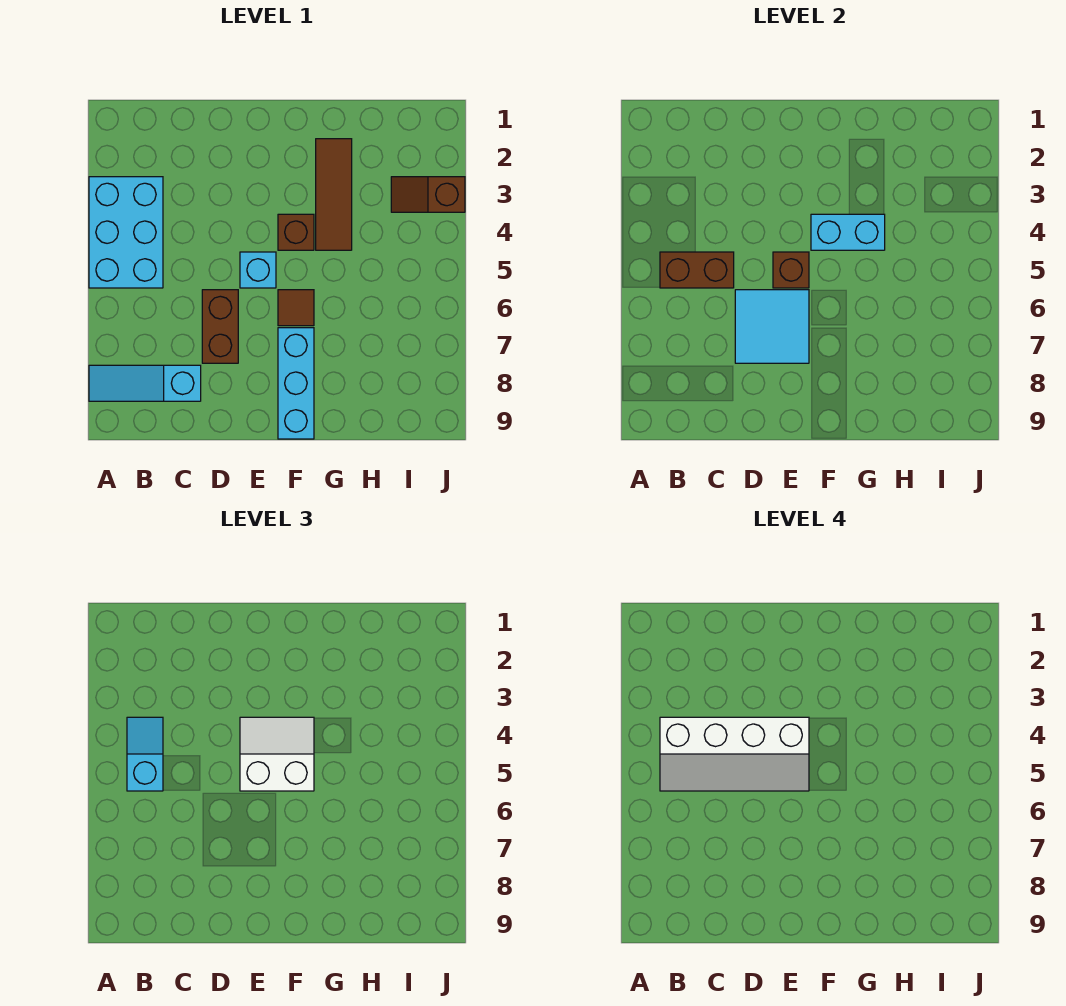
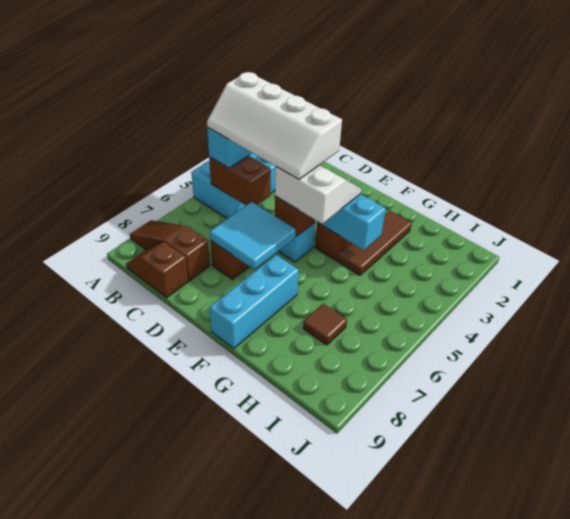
cyan slope A8:C8 level 1 top C -> brown slope A8:C8 level 1 top C
brown tile F6 level 1 -> brown tile H7 level 1
brown slope I3:J3 level 1 top J -> brown slope B9:C9 level 1 top C

